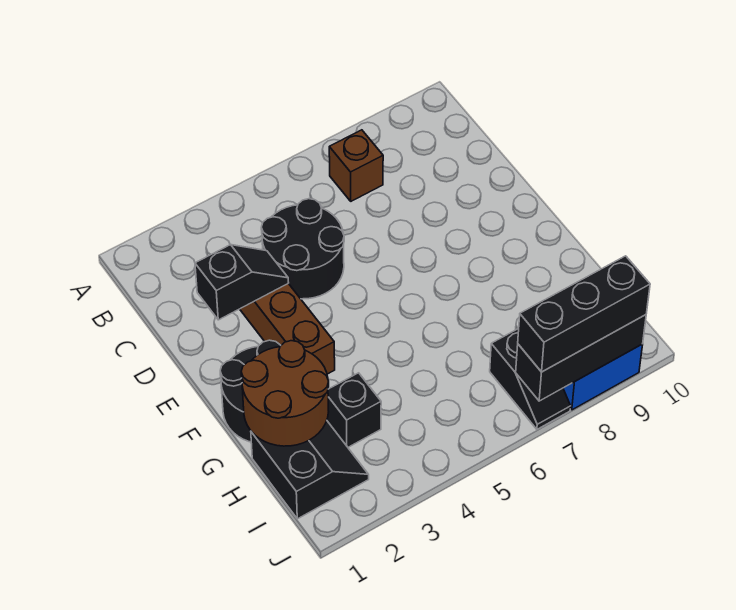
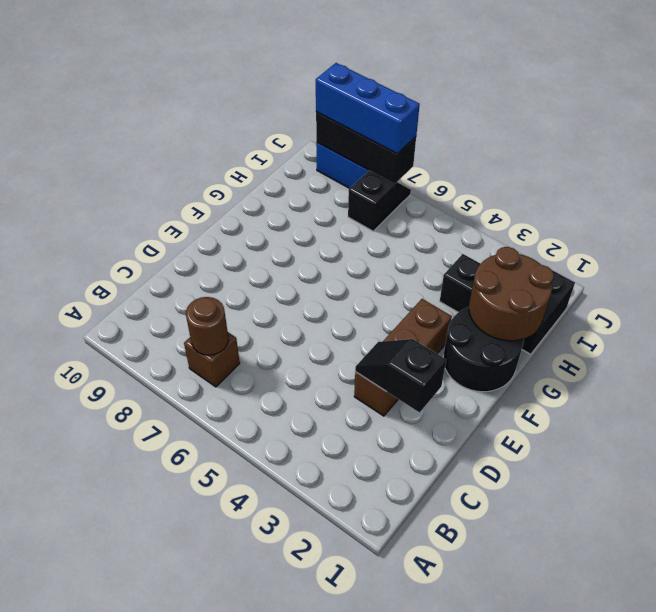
none -> brown round brick B7 level 2
black round brick C4:D5 level 1 -> none
black brick J7:J9 level 3 -> blue brick J7:J9 level 3

